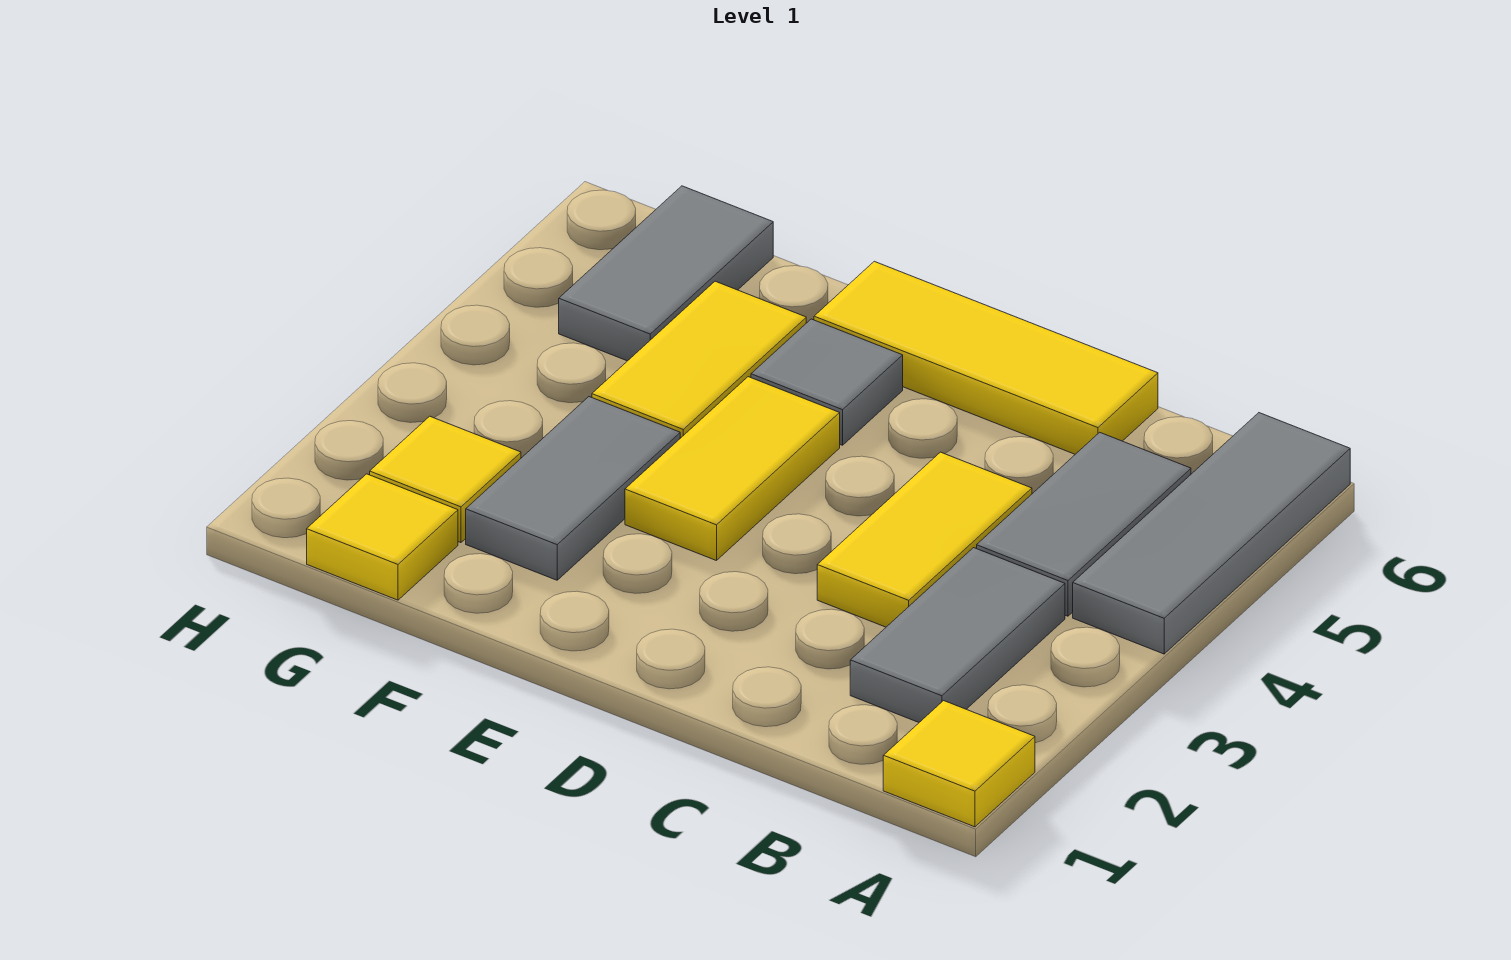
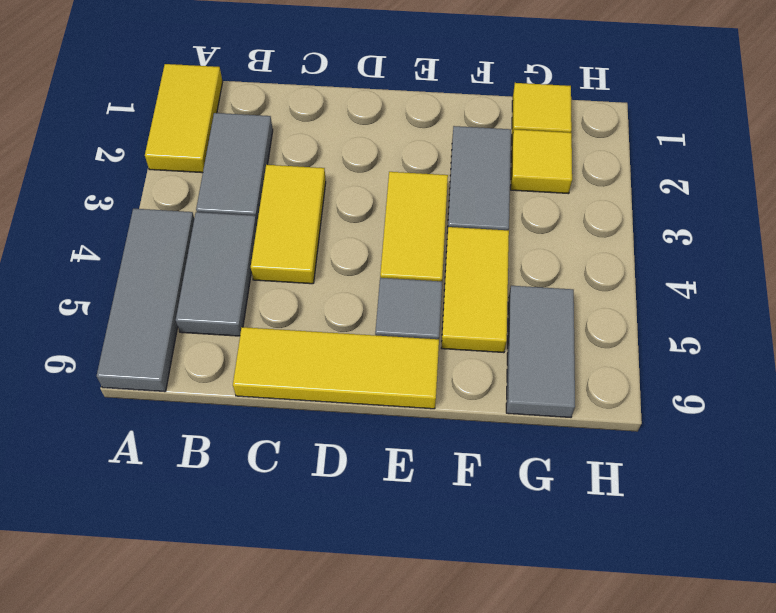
yellow tile A1 level 1 -> yellow tile A1:A2 level 1

